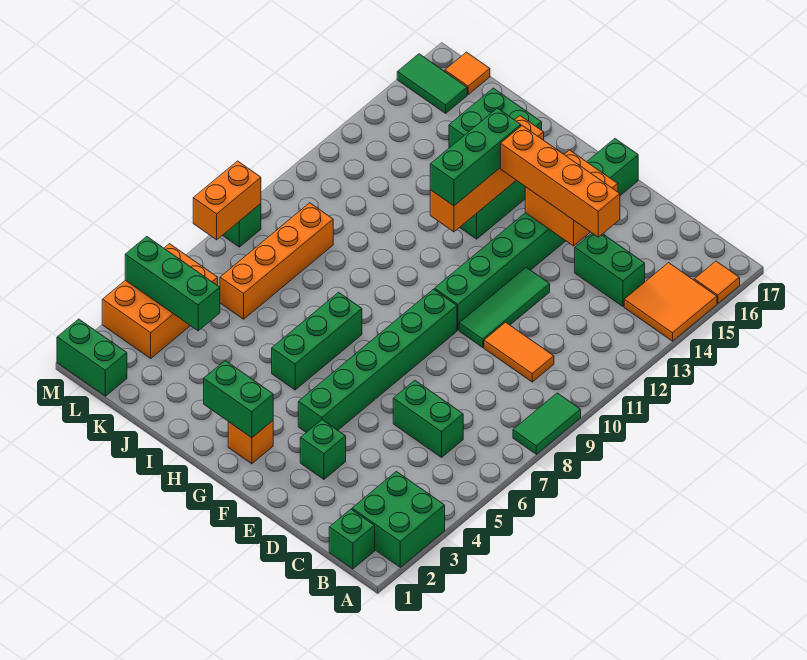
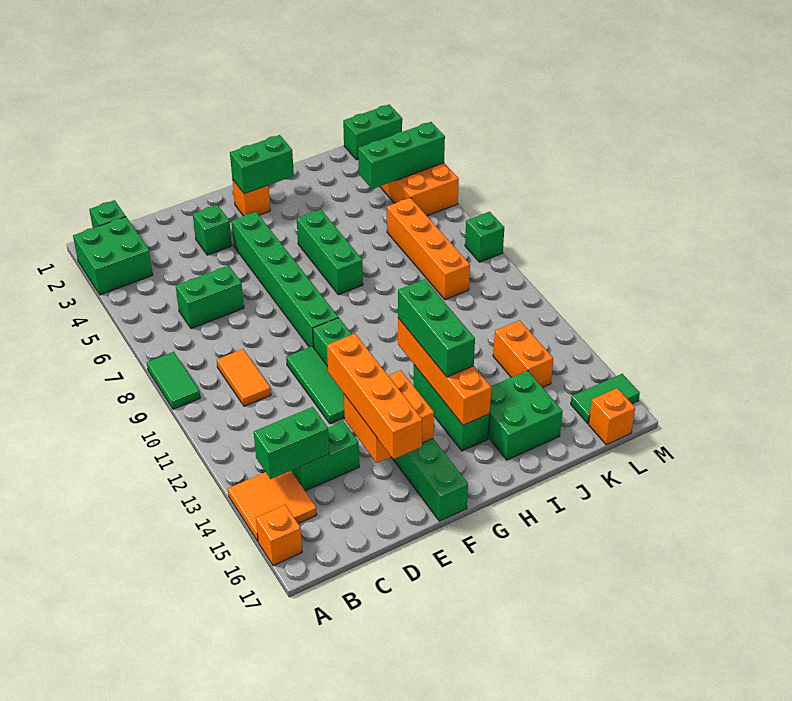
orange tile A16 level 1 -> orange brick A16 level 1
none -> green brick B14:C14 level 2
orange tile C10:D10 level 1 -> orange tile C9:C10 level 1
orange brick D14:G14 level 3 -> orange brick E13:E16 level 3
orange tile L17 level 1 -> orange brick L17 level 1
orange brick M7:M8 level 2 -> orange brick K13:K14 level 1

